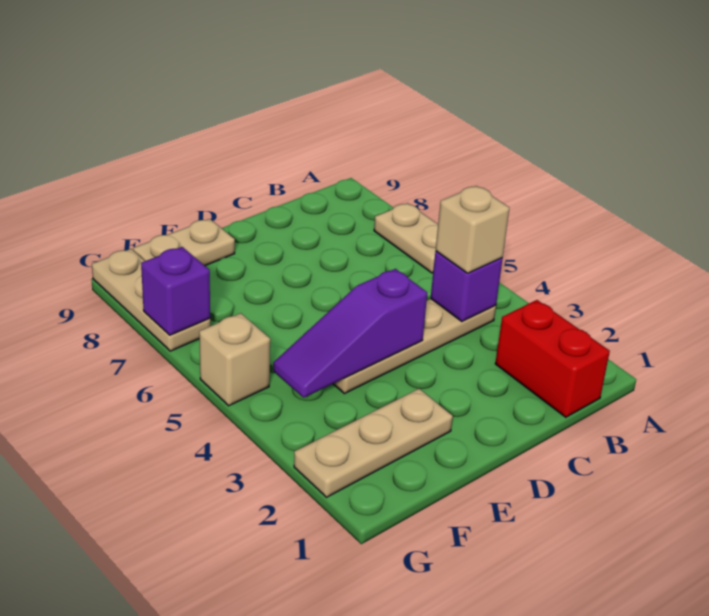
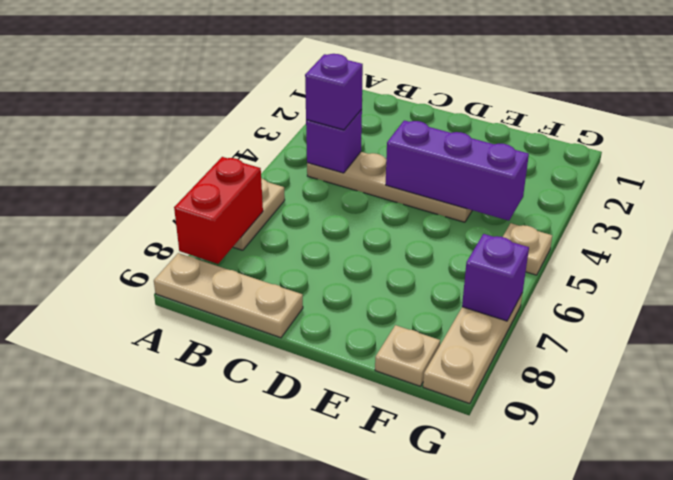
red brick B1:B2 level 1 -> red brick A7:A8 level 2
tan brick B4 level 3 -> purple brick B4 level 3
purple slope D4:F4 level 2 top D -> purple brick D4:F4 level 2
tan plate E2:G2 level 1 -> tan plate A9:C9 level 1
tan plate E9:F9 level 1 -> tan plate F9 level 1
tan brick G5 level 1 -> tan plate G5 level 1

